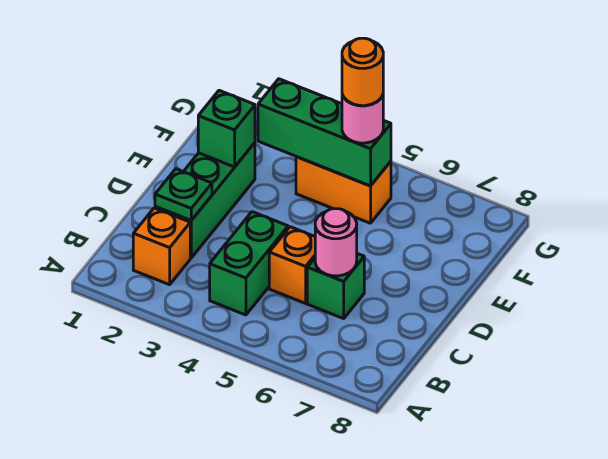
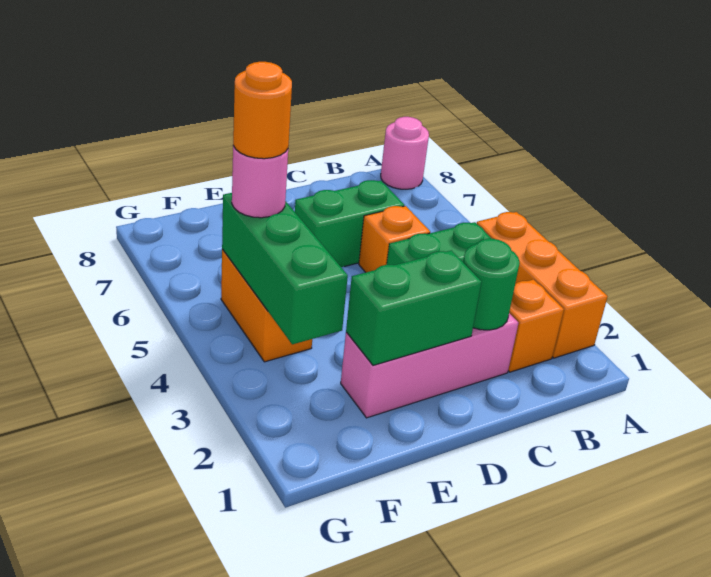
none -> orange brick A2:A4 level 1
green brick C2:E2 level 1 -> pink brick C2:E2 level 1
green plate C2 level 2 -> green round brick C2 level 2
green brick C6 level 1 -> green brick C6:D6 level 1
pink round brick C6 level 2 -> pink round brick A8 level 1
green brick E2 level 2 -> green brick D2:E2 level 2

